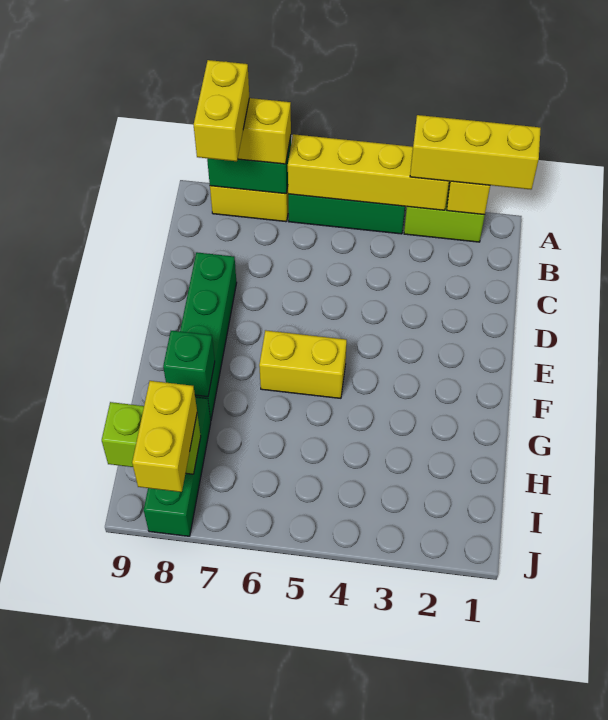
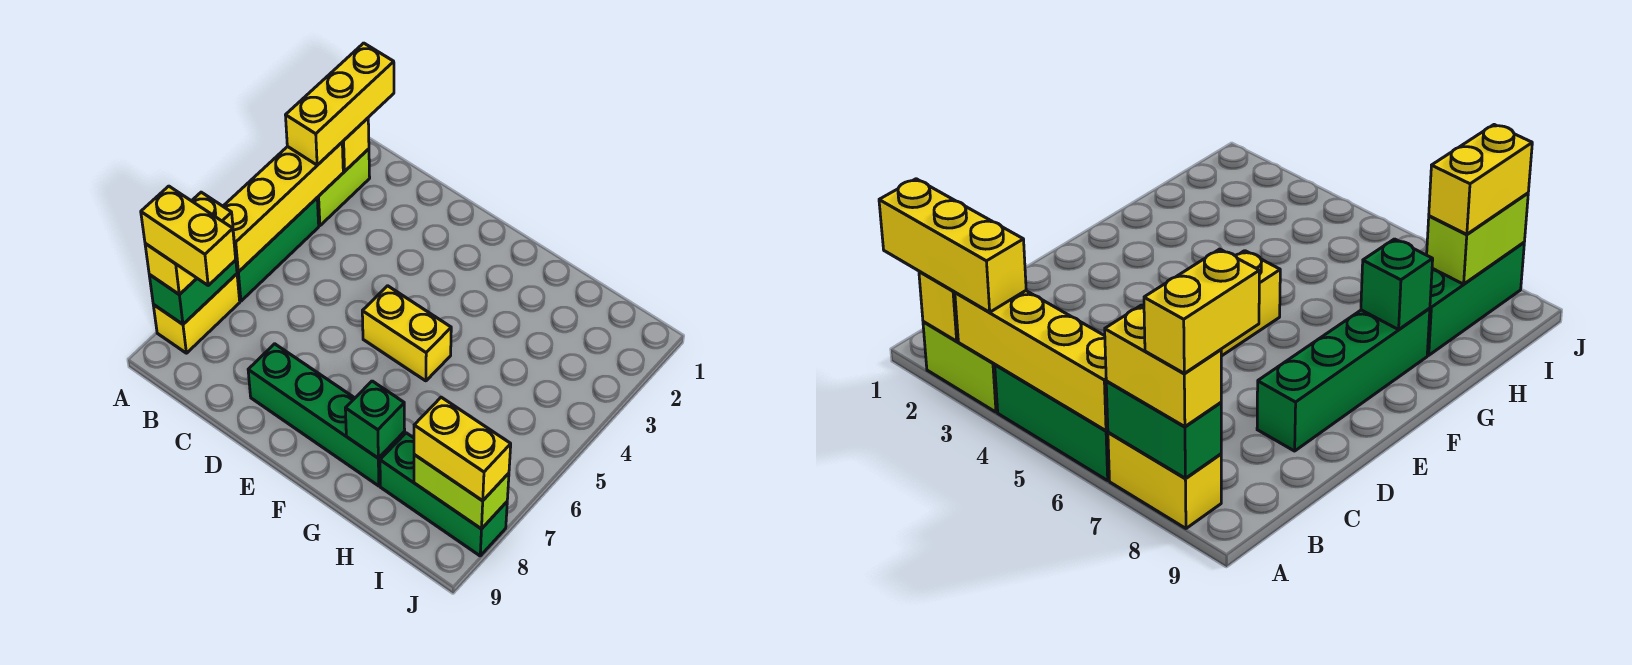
yellow brick F5:F6 level 1 -> yellow brick E5:F5 level 1
lime brick I8:I9 level 2 -> lime brick I8:J8 level 2

